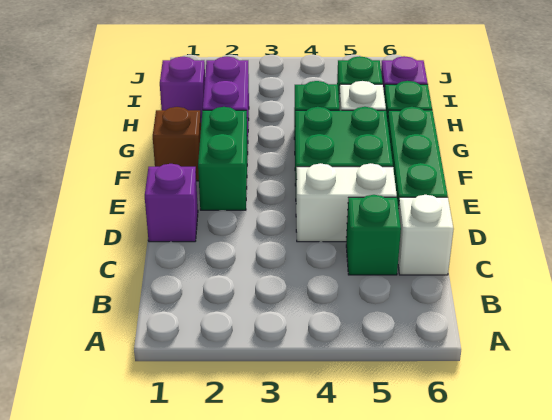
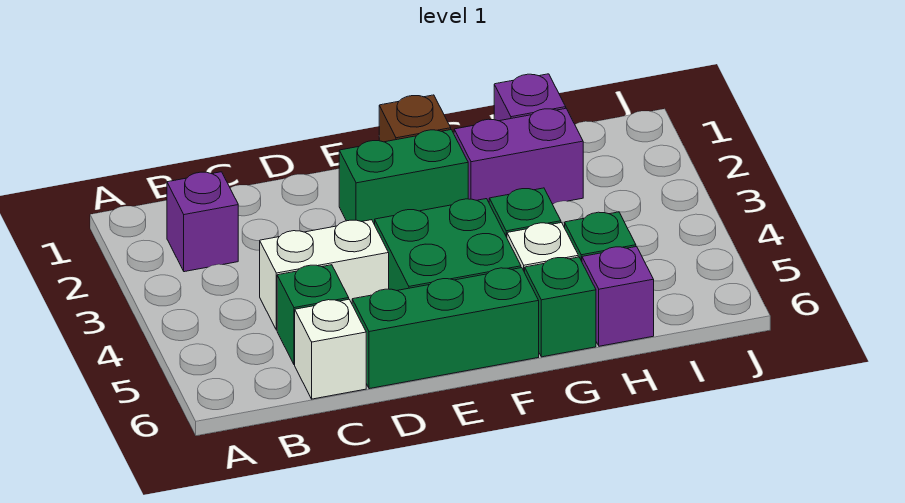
purple brick D1 level 1 -> purple brick B2 level 1
white brick D4:D5 level 1 -> white brick C4:D4 level 1

